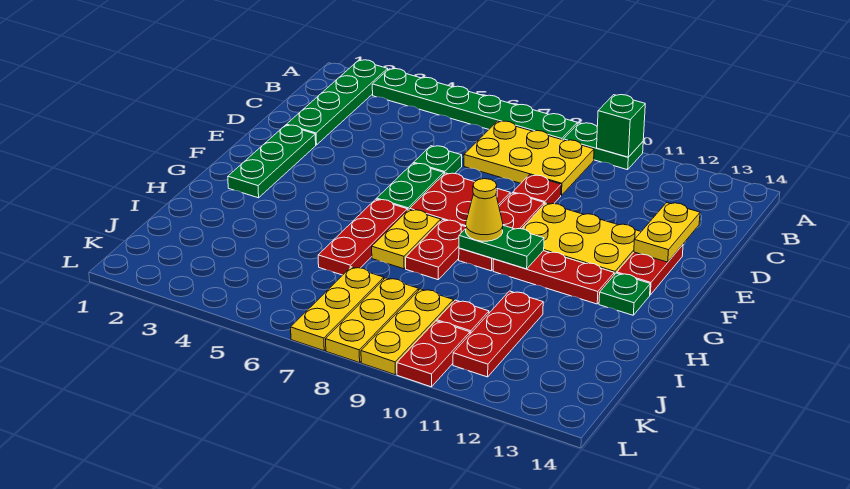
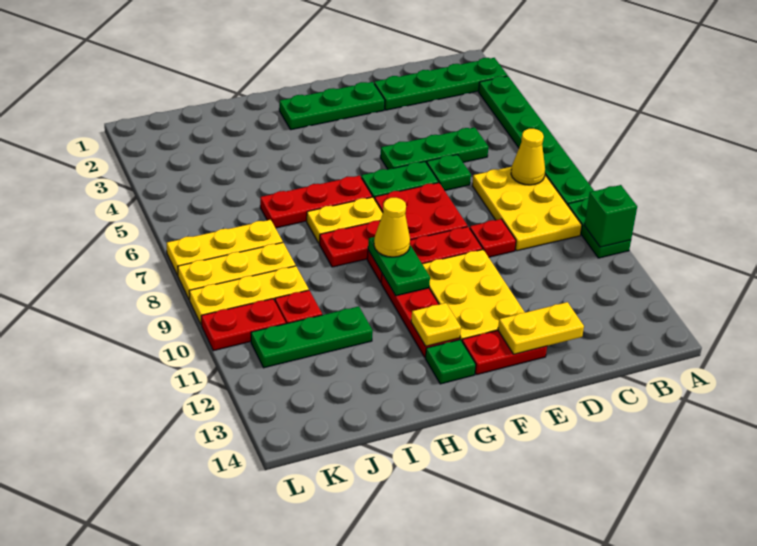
none -> yellow cone B7 level 2
none -> green plate C5:E5 level 1
none -> yellow plate G12 level 2
red plate I11:K11 level 1 -> green plate I11:K11 level 1

